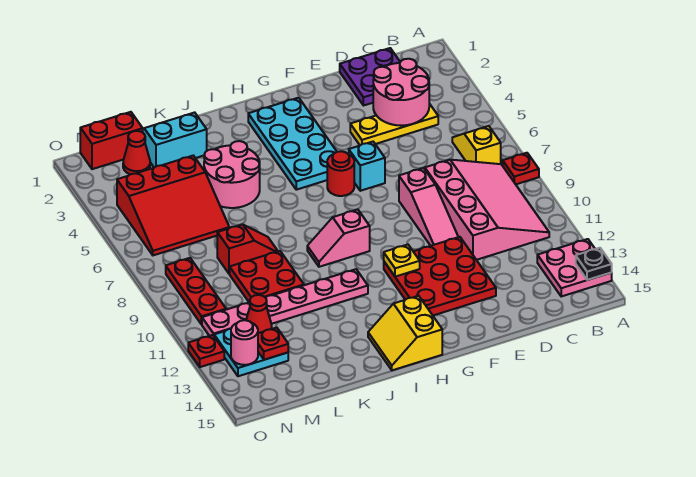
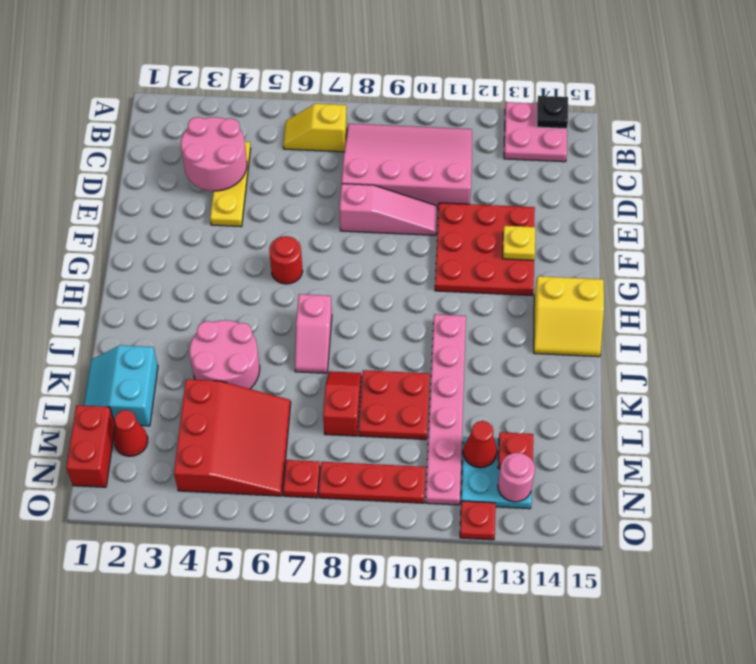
red plate A8 level 1 -> red plate N7 level 1
purple plate C1:D2 level 1 -> none
cyan brick F6 level 1 -> none
cyan plate G2:H5 level 1 -> none
yellow plate G11 level 2 -> yellow plate F13 level 2
pink slope H9:I9 level 1 top H -> pink slope I7:J7 level 1 top I

